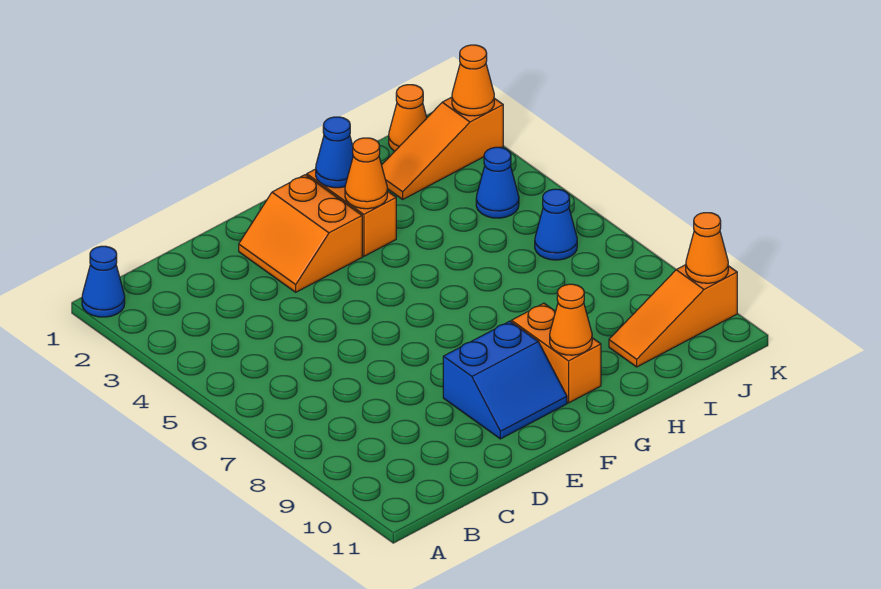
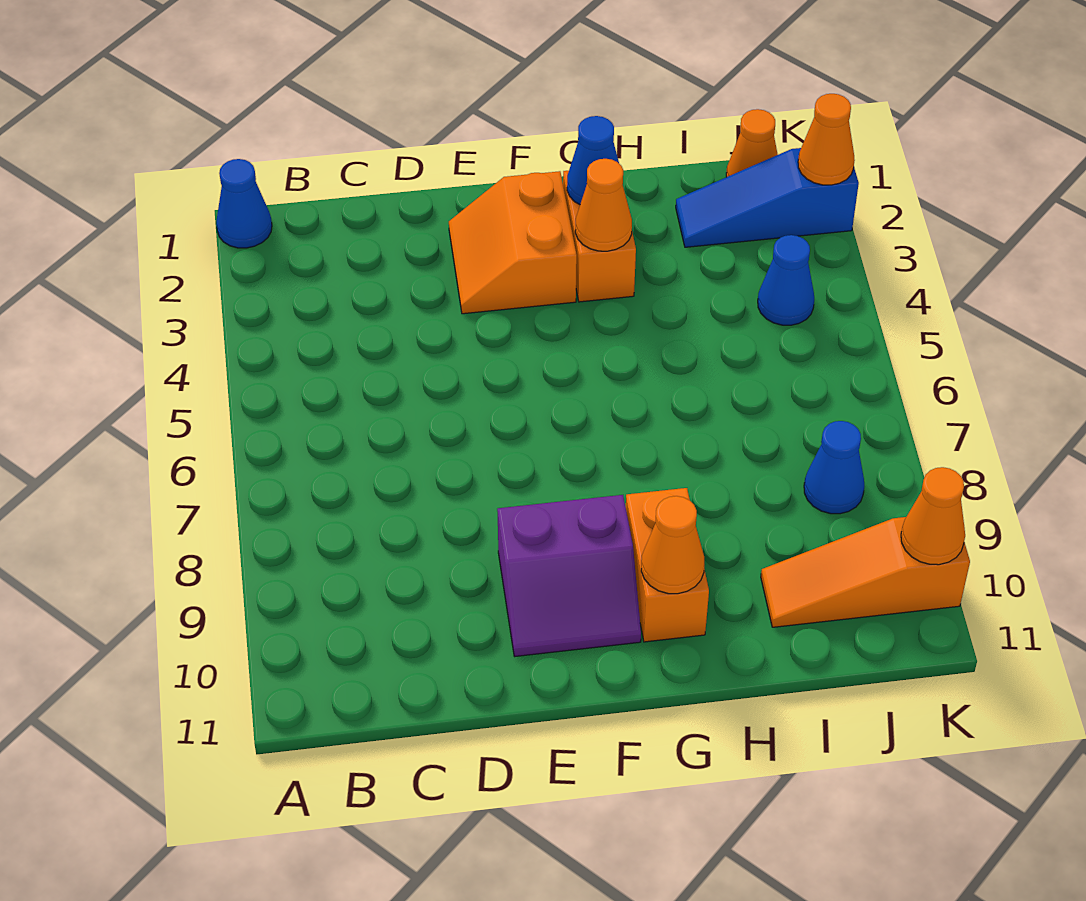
blue slope E9:F10 level 1 top 9 -> purple slope E9:F10 level 1 top 9
orange slope I2:K2 level 1 top K -> blue slope I2:K2 level 1 top K
blue cone J6 level 1 -> blue cone J8 level 1

